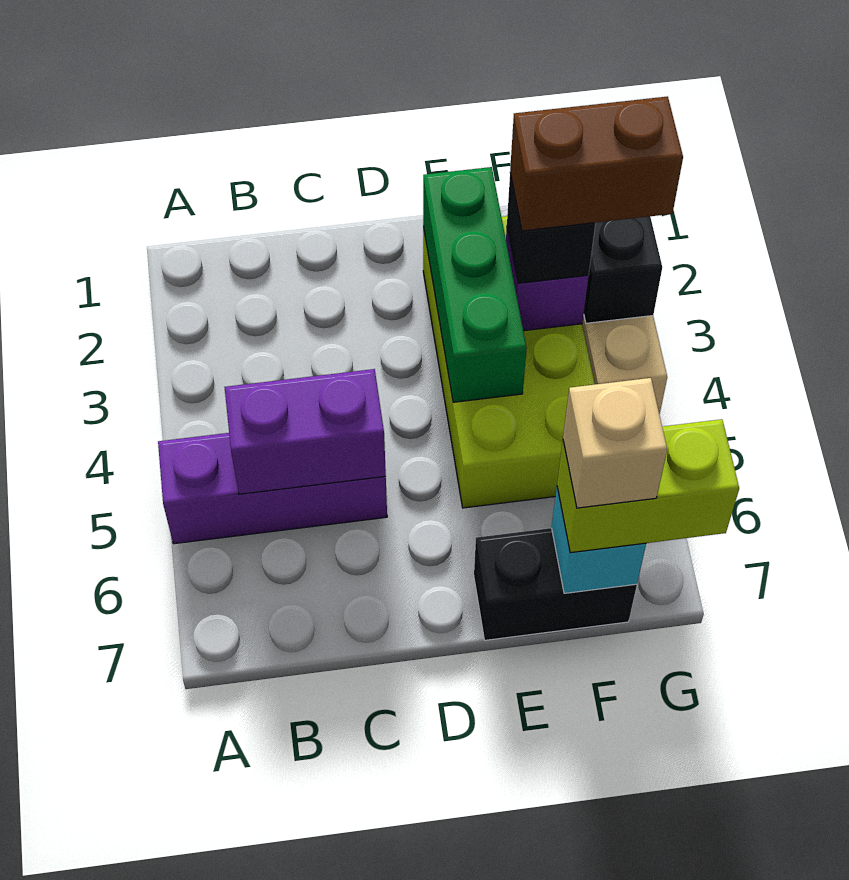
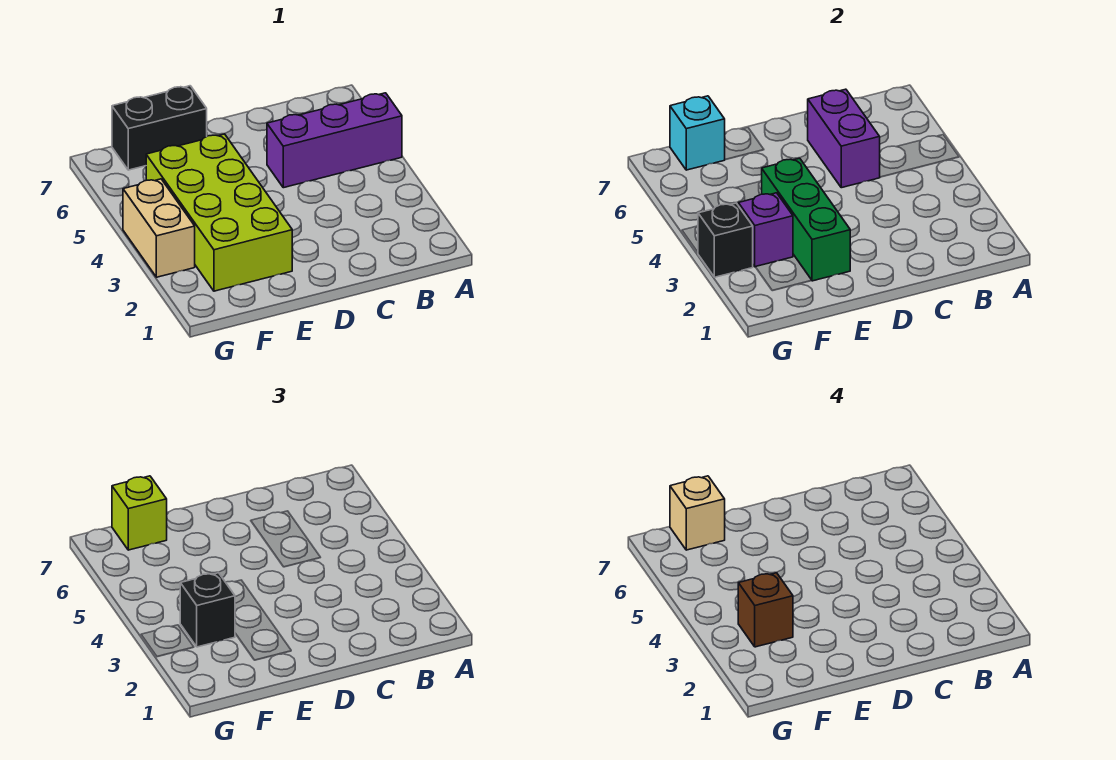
purple brick B5:C5 level 2 -> purple brick C5:C6 level 2
brown brick F3:G3 level 4 -> brown brick F3 level 4
lime brick F7:G7 level 3 -> lime brick F7 level 3

